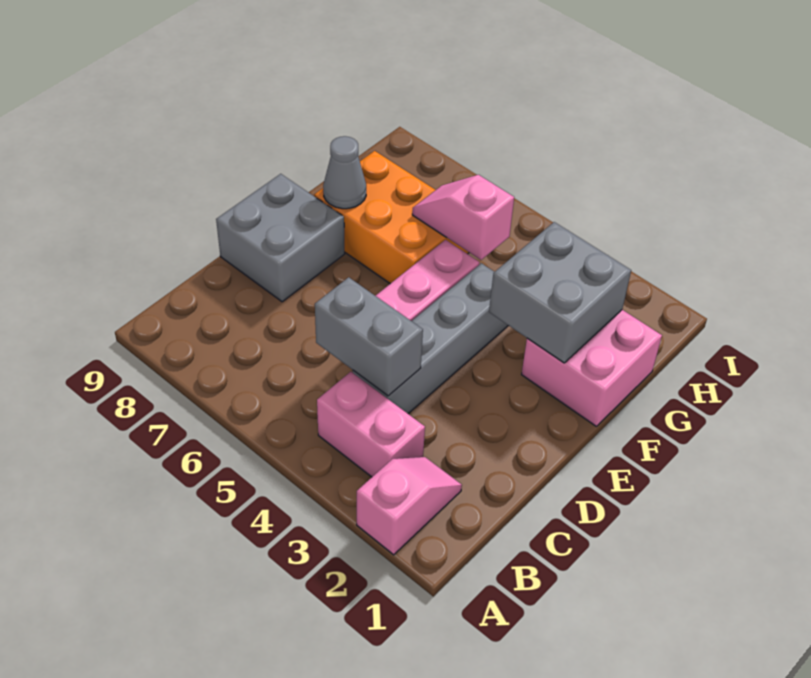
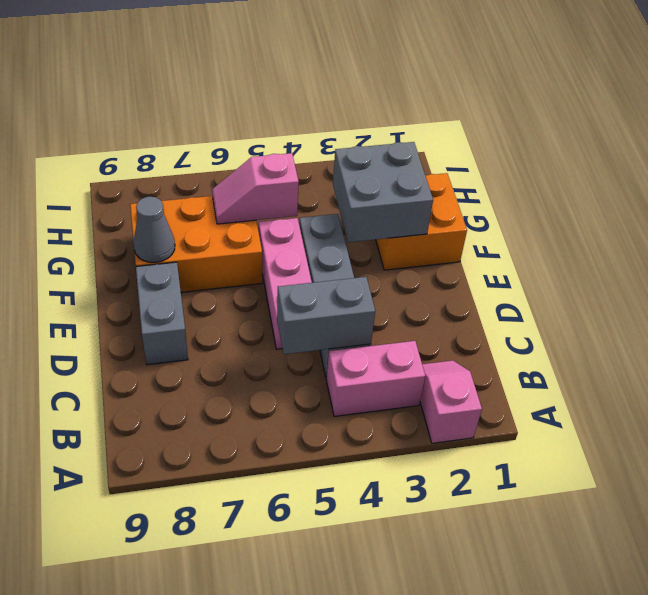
grey brick D8:E9 level 1 -> grey brick D8:E8 level 1
pink brick F1:G2 level 1 -> orange brick F1:G2 level 1

